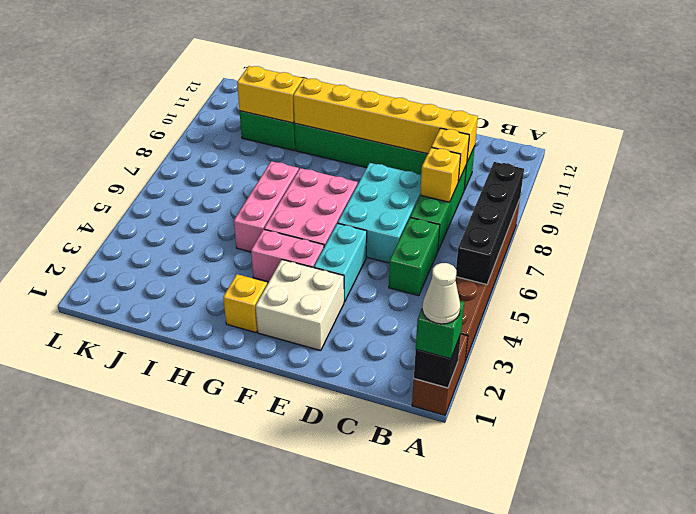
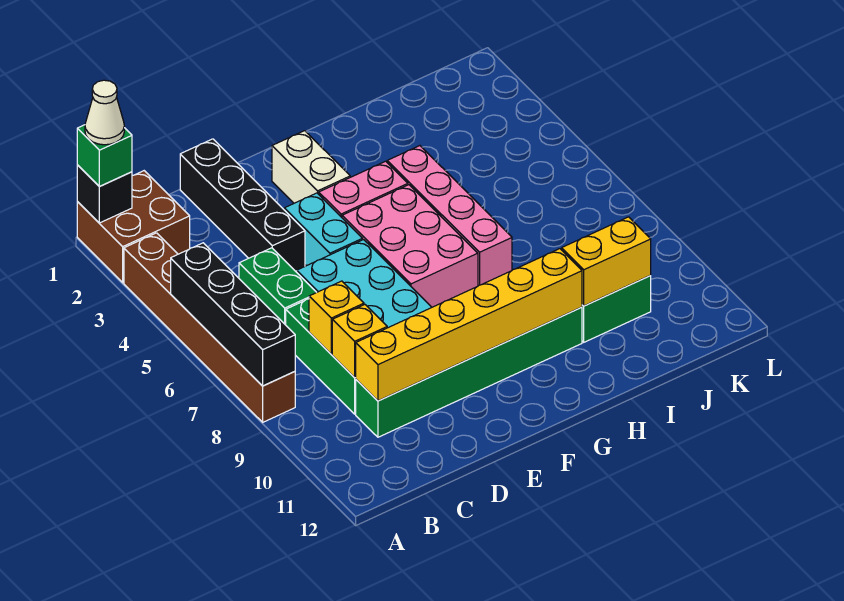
brown brick A1:A2 level 1 -> brown brick A1:B2 level 1
none -> black brick D1:D4 level 1
white brick E2:F3 level 1 -> white brick F2:F3 level 1
yellow brick G2 level 1 -> none
pink brick H5:H7 level 1 -> pink brick H4:H7 level 1

